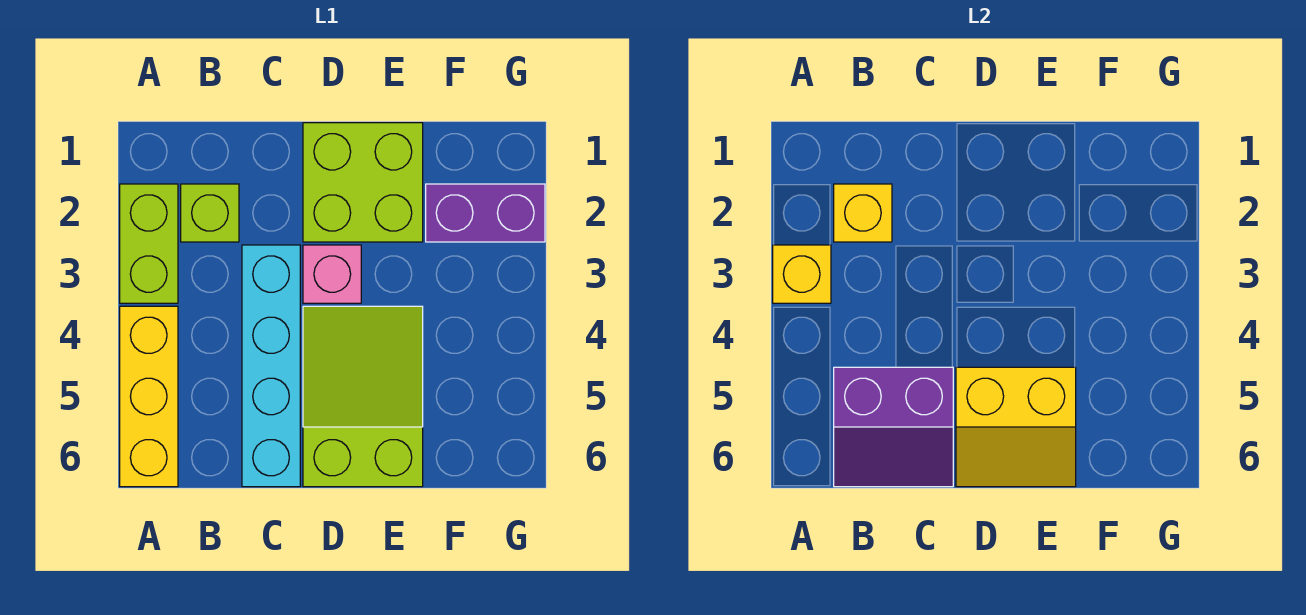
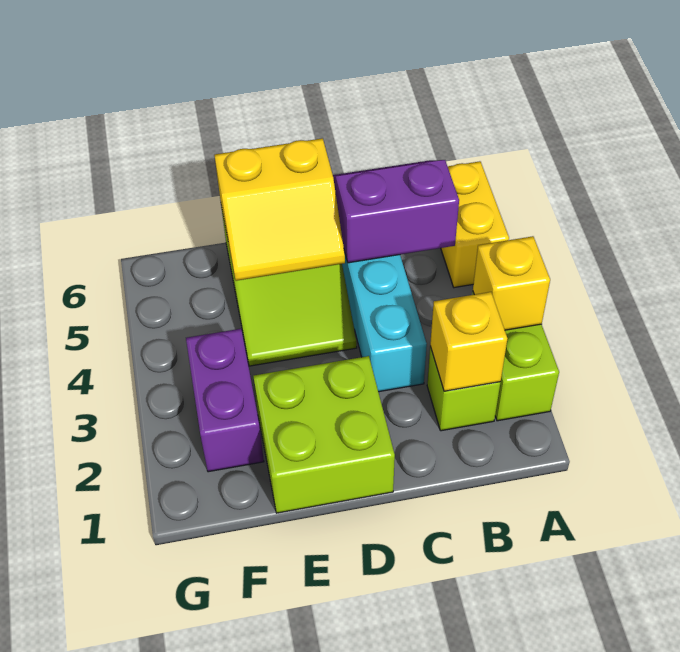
yellow brick A4:A6 level 1 -> yellow brick A5:A6 level 1
pink brick D3 level 1 -> none
yellow slope D5:E6 level 2 top 5 -> yellow slope D5:E6 level 2 top 6
purple brick F2:G2 level 1 -> purple brick F2:F3 level 1

